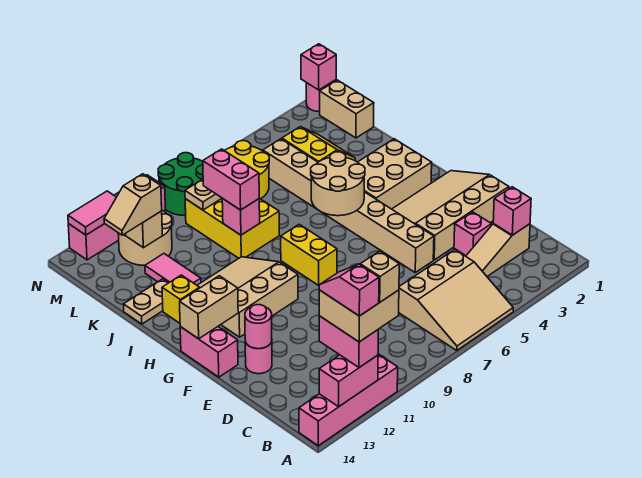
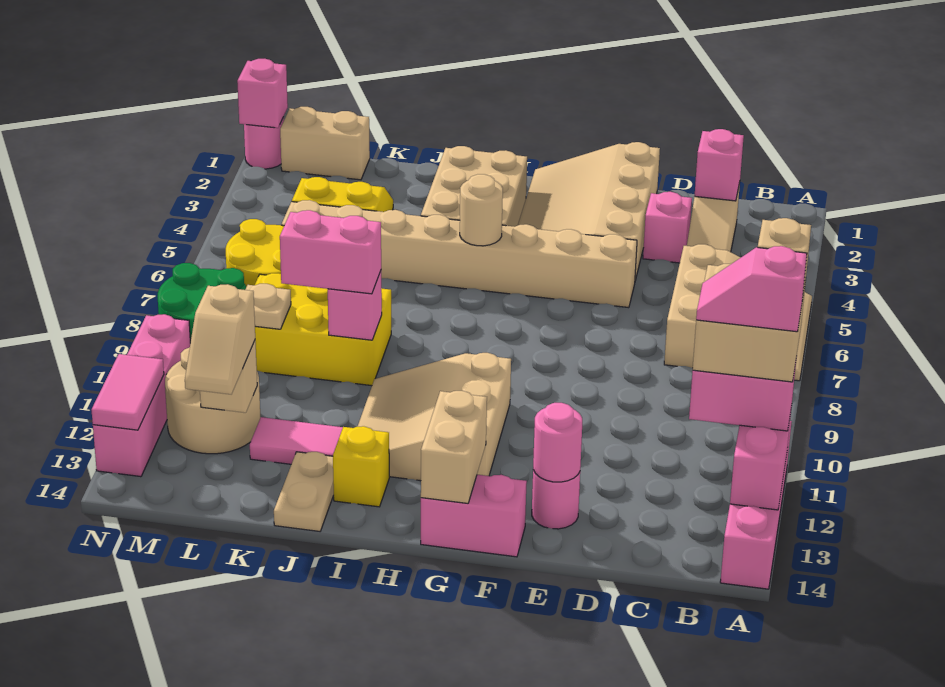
yellow brick G8:H8 level 1 -> none
tan round brick H5:I6 level 2 -> tan round brick H5 level 2

